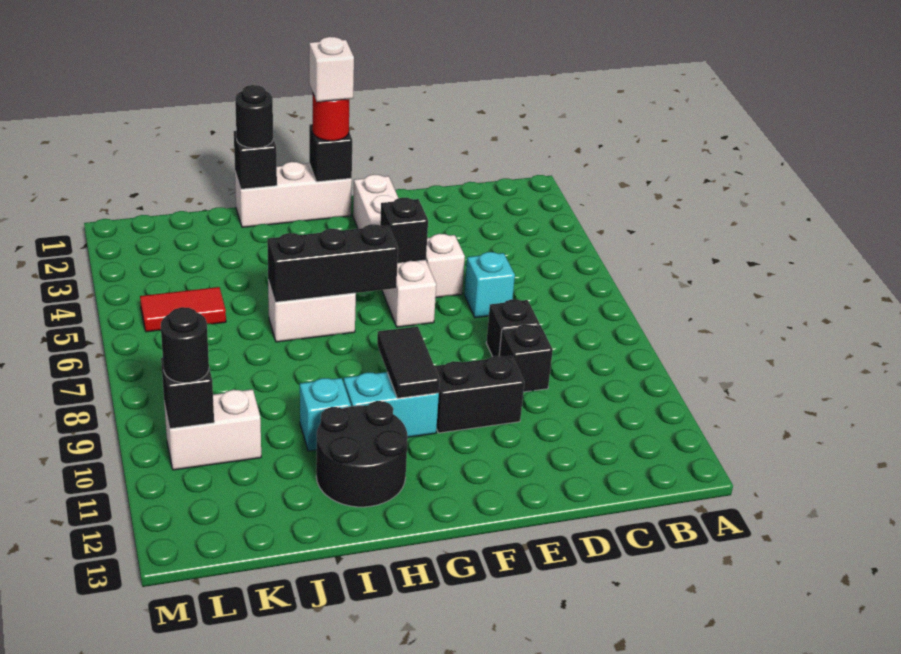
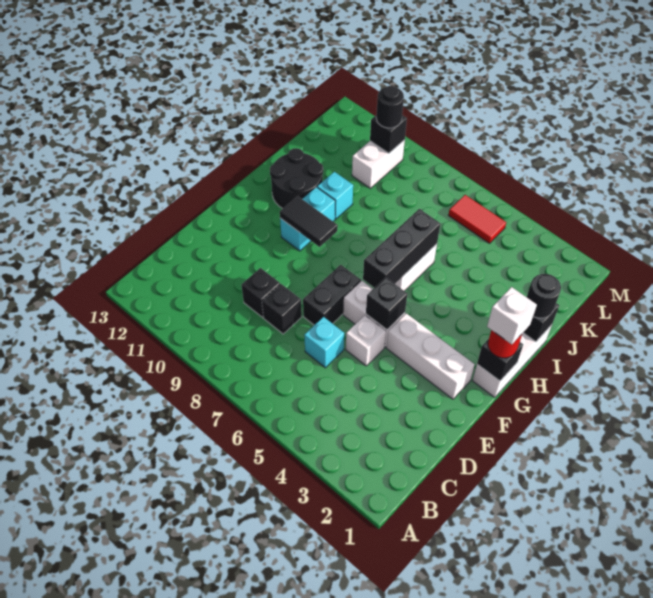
black brick E10:F10 level 1 -> black brick E7:F7 level 1
red tile K5:L5 level 1 -> red tile L5:L6 level 1

